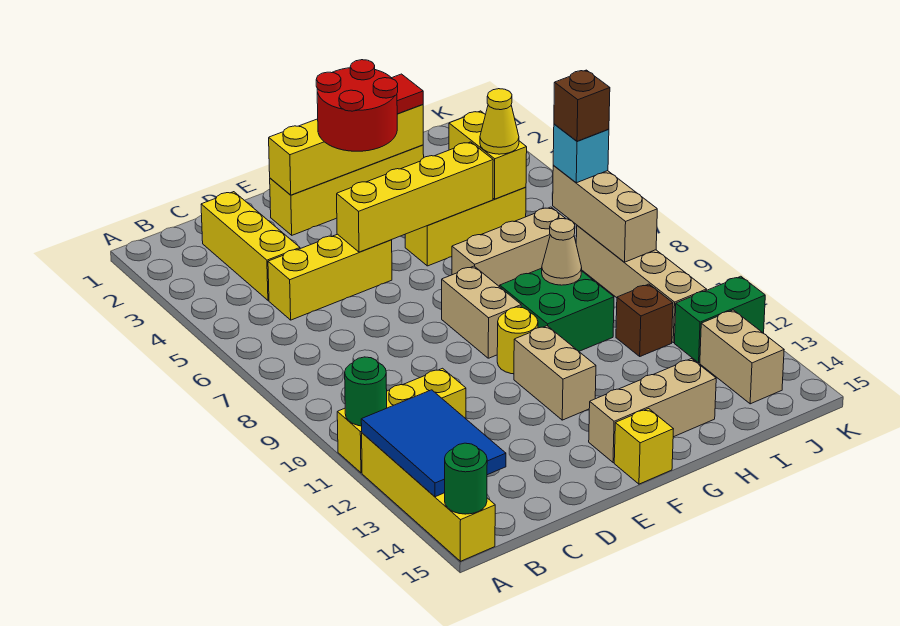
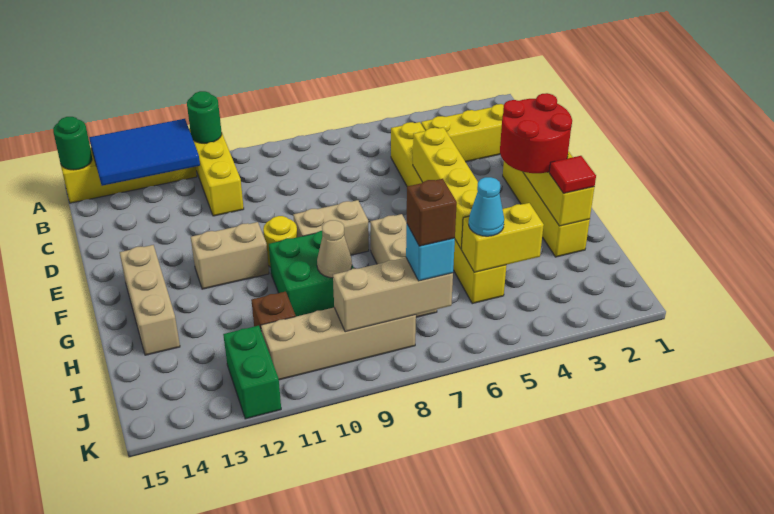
yellow brick F15 level 1 -> none
yellow cone I5 level 3 -> cyan cone I5 level 3
tan brick J13:J14 level 1 -> none

